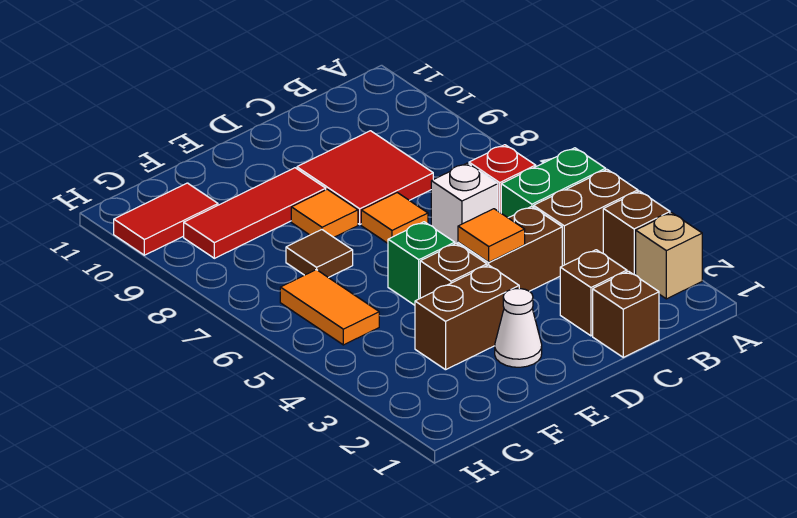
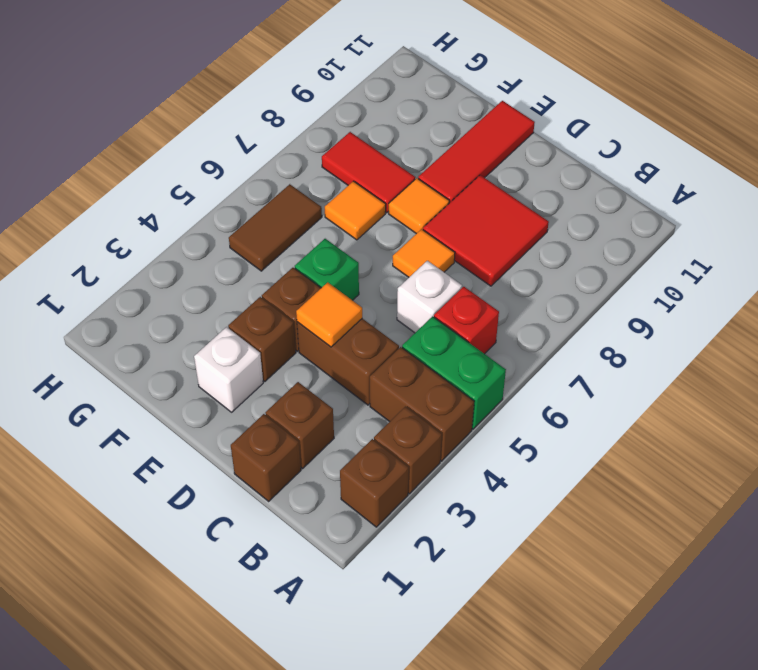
tan brick A2 level 1 -> brown brick A2 level 1
white cone E2 level 1 -> white brick E2 level 1
brown brick E3:F3 level 1 -> brown brick E3 level 1
red tile E9:G9 level 1 -> red tile E9:E11 level 1
brown tile F7 level 1 -> orange tile F7 level 1
orange tile G5:G6 level 1 -> brown tile G5:G6 level 1
red tile G10:H10 level 1 -> red tile F8:G8 level 1

